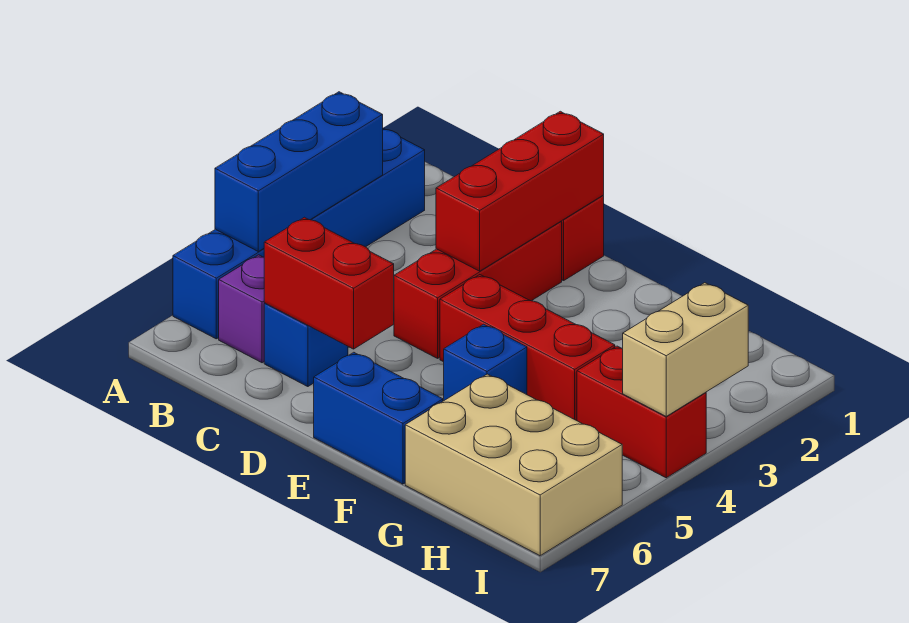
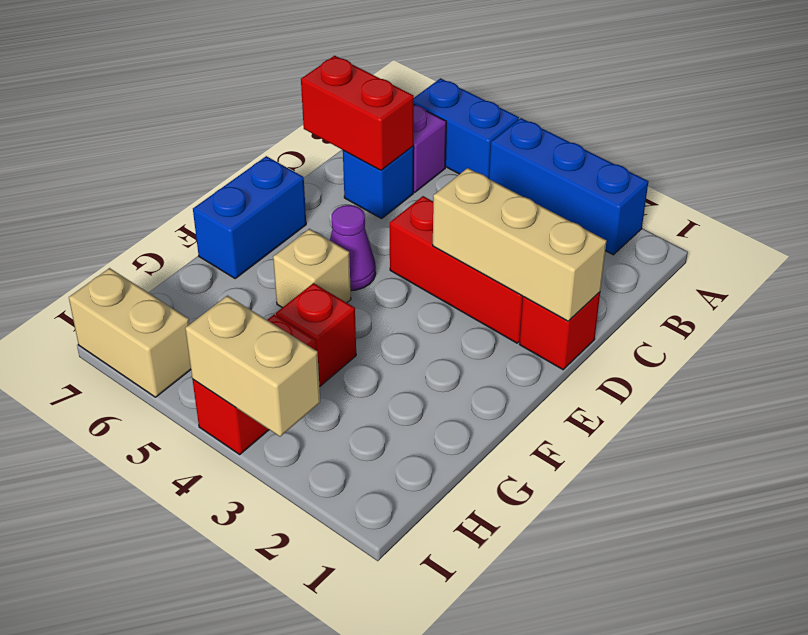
blue brick A3:A5 level 2 -> none
red brick C6:D6 level 2 -> red brick C6:C7 level 2
red brick D1:D3 level 2 -> tan brick D1:D3 level 2
red brick E4:G4 level 1 -> red brick G4 level 1
none -> purple cone E5 level 1
blue brick F5 level 1 -> tan brick F5 level 1
tan brick G6:I7 level 1 -> tan brick I6:I7 level 1

